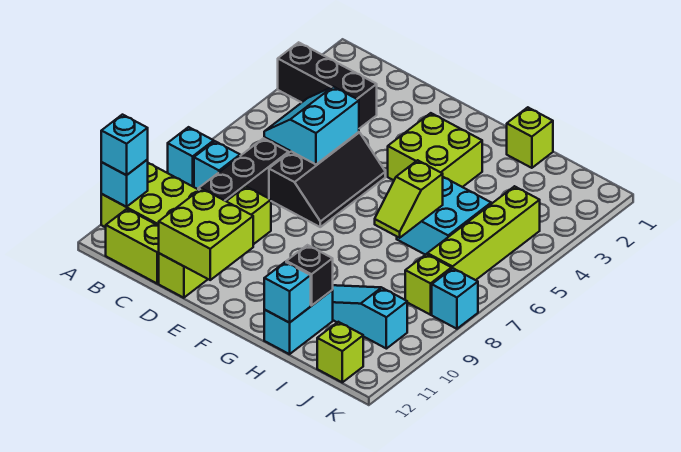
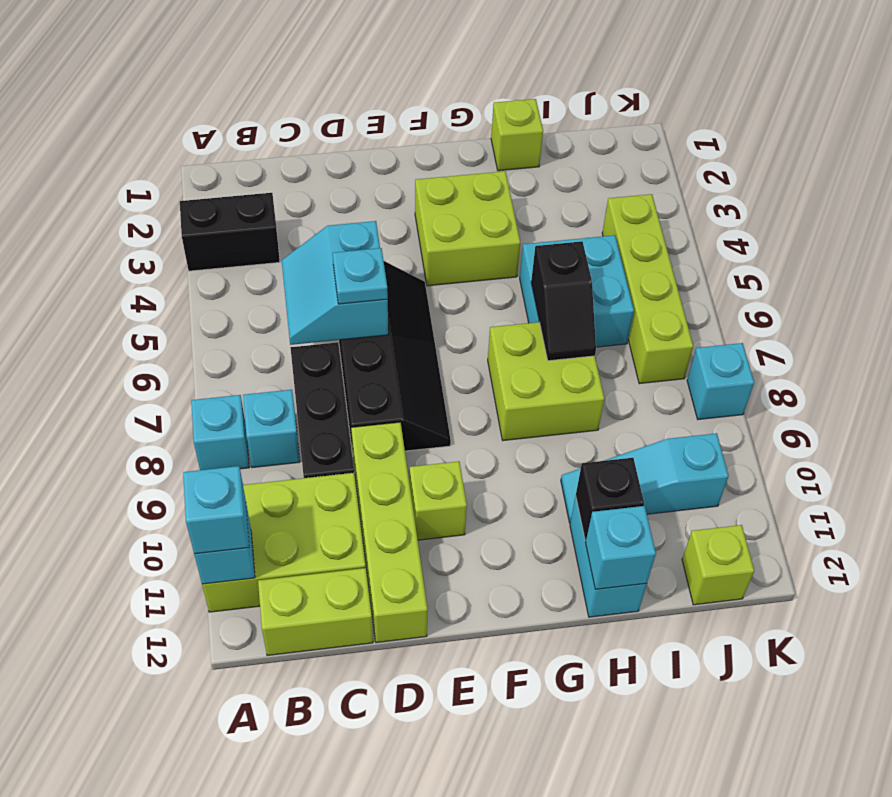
black brick A3:C3 level 1 -> black brick A3:B3 level 1
black slope D5:E7 level 1 top D -> black slope D5:E8 level 1 top D
none -> cyan plate D6 level 3
lime brick D11:E12 level 2 -> lime brick G7:H8 level 1
lime slope H6:H7 level 2 top 6 -> black slope H6:H7 level 2 top 6
lime brick J8 level 1 -> lime brick E10 level 1

